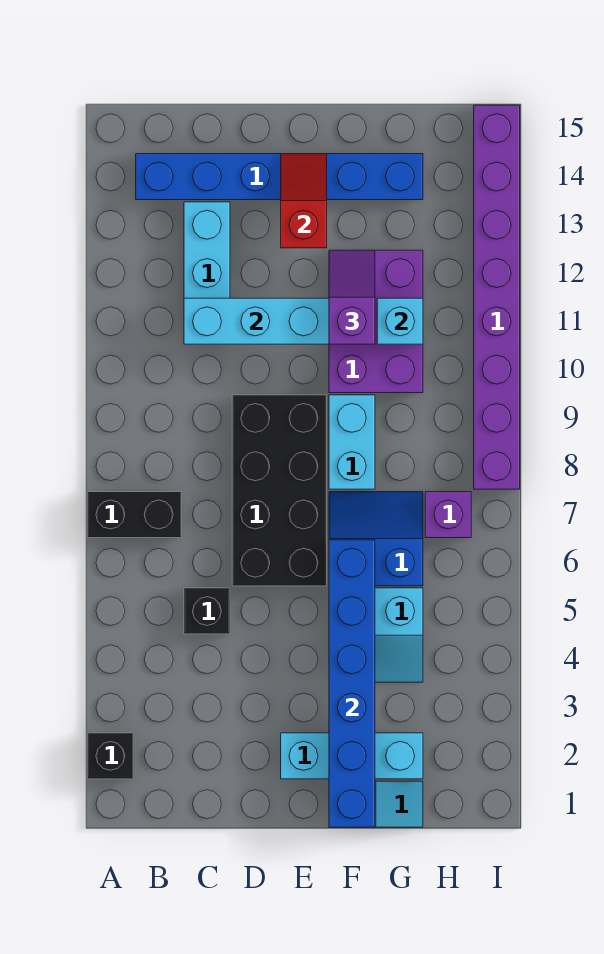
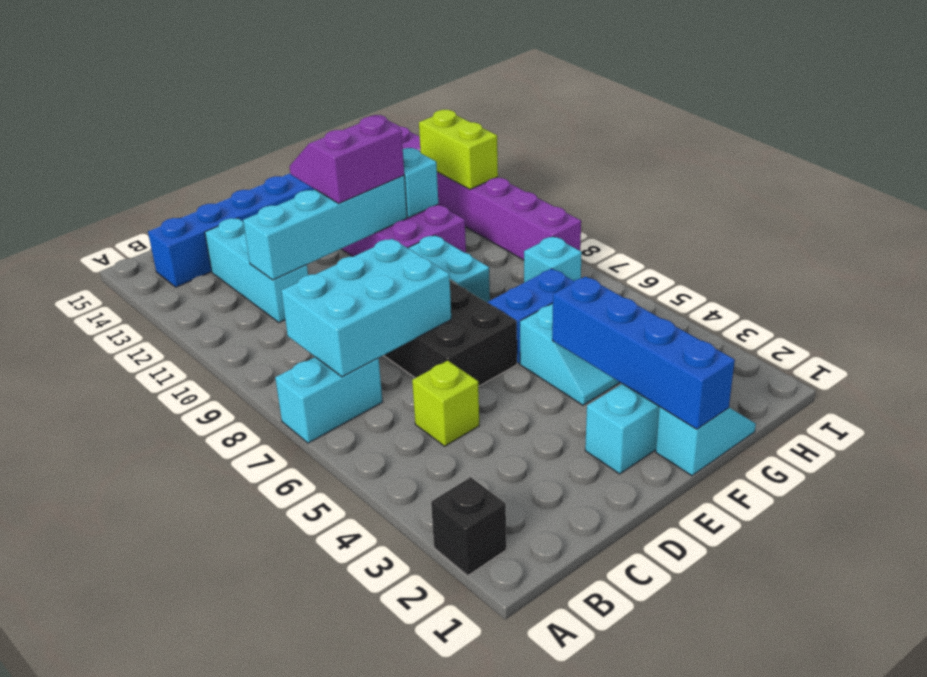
black brick A7:B7 level 1 -> cyan brick A7:B7 level 1
none -> cyan brick B7:D8 level 2
black brick C5 level 1 -> lime brick C5 level 1
red slope E13:E14 level 2 top 13 -> none
blue brick F1:F6 level 2 -> blue brick F1:F4 level 2
purple slope F11:F12 level 3 top 11 -> purple slope E11:F12 level 3 top 11
purple brick H7 level 1 -> cyan brick H7 level 1
none -> lime brick I11:I12 level 2

